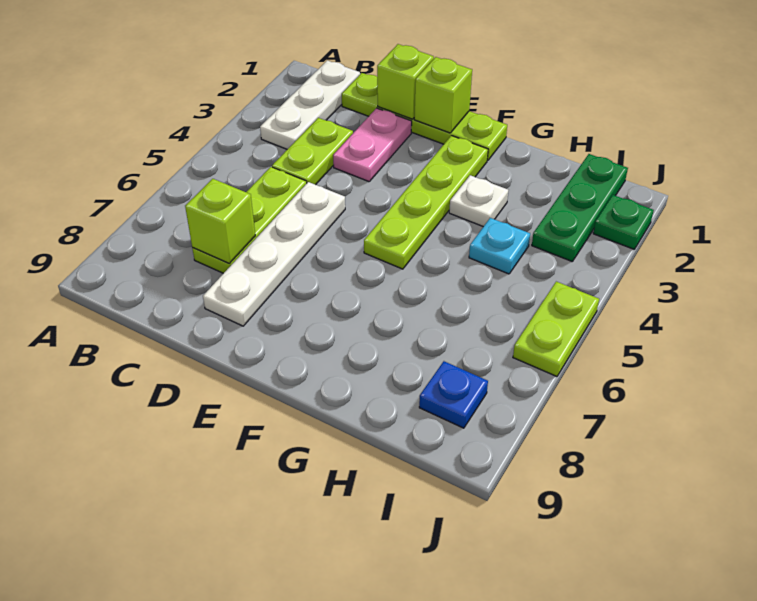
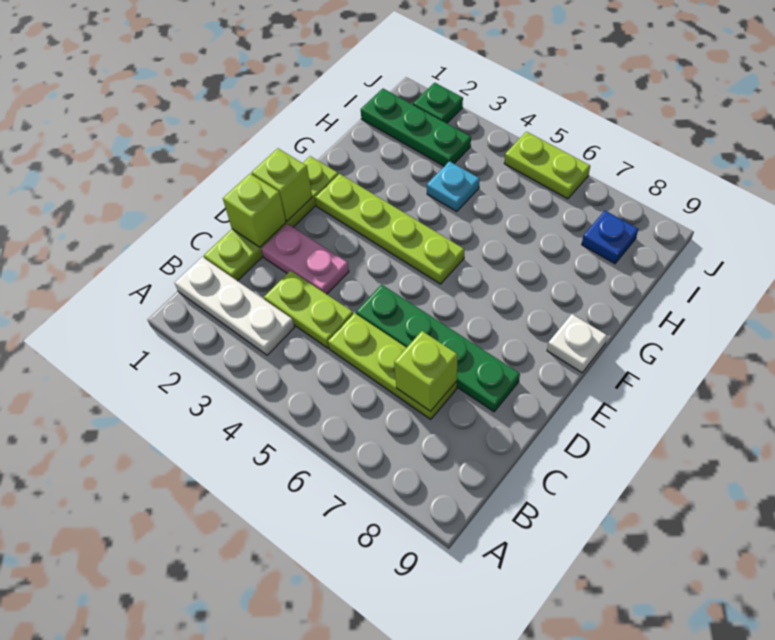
white plate D5:D8 level 1 -> green plate D5:D8 level 1
white plate G3 level 1 -> white plate F9 level 1

